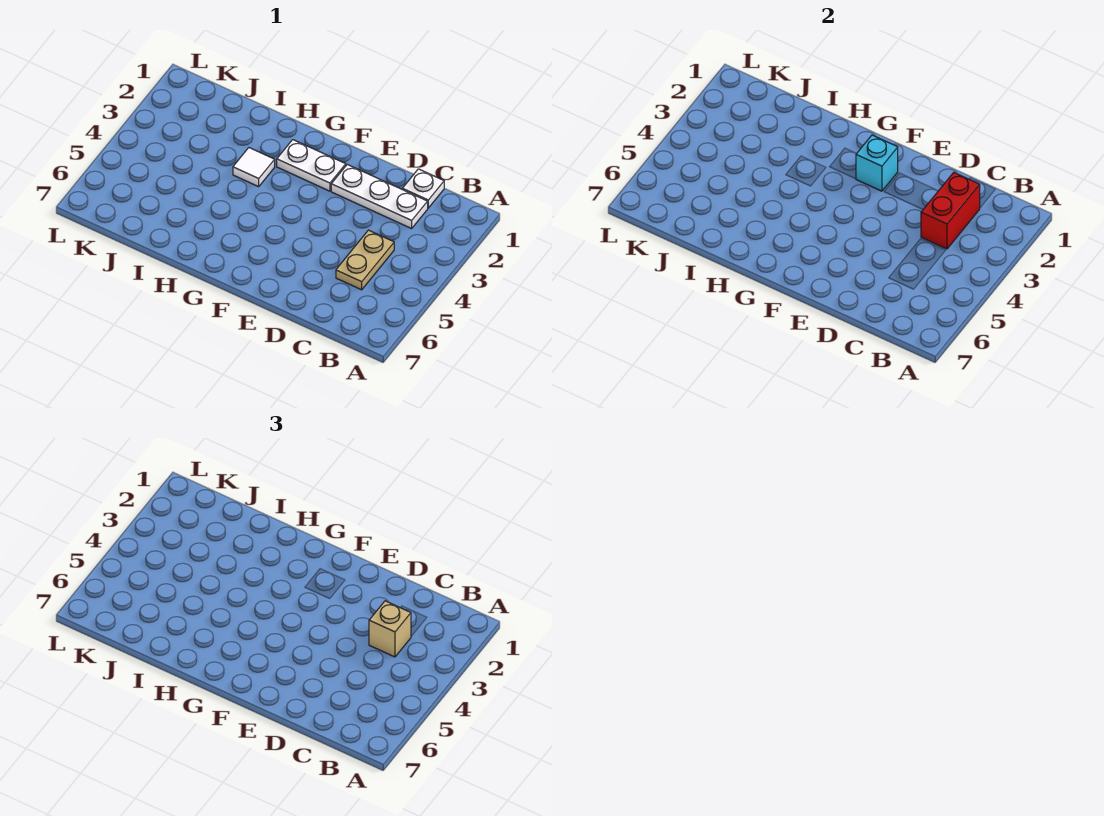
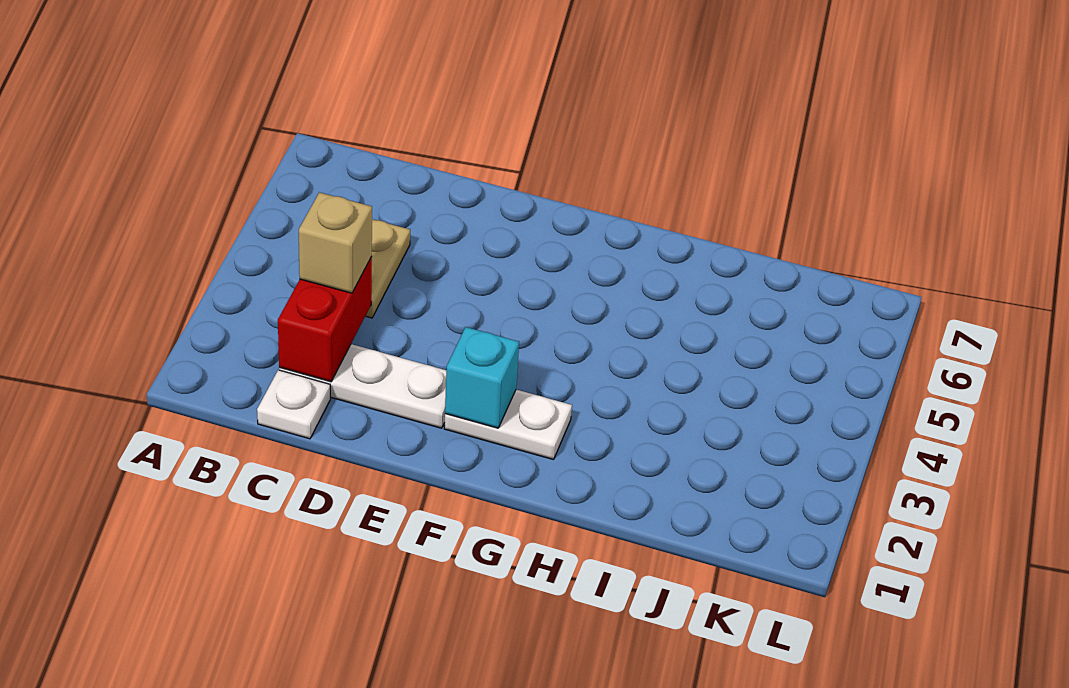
white tile H3 level 1 -> none

